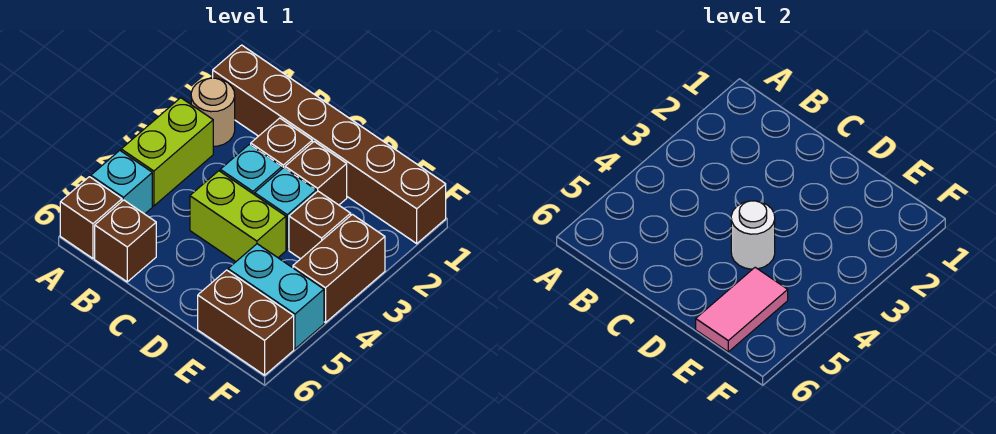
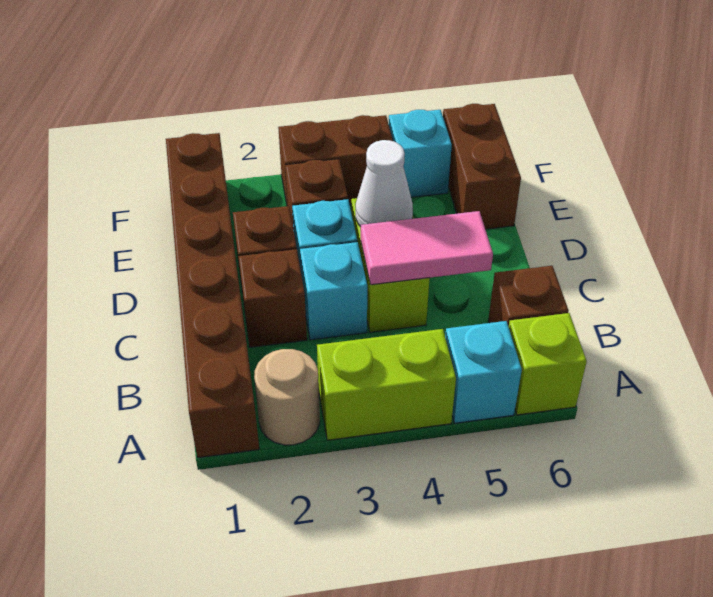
brown brick A6 level 1 -> lime brick A6 level 1
white round brick D4 level 2 -> white cone D4 level 2
cyan brick E5:F5 level 1 -> cyan brick F5 level 1
pink tile E5:E6 level 2 -> pink tile C4:C5 level 2

